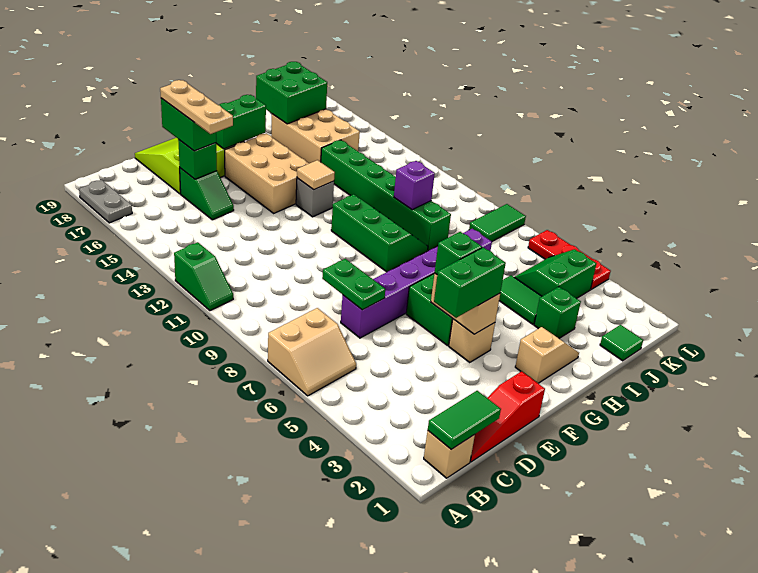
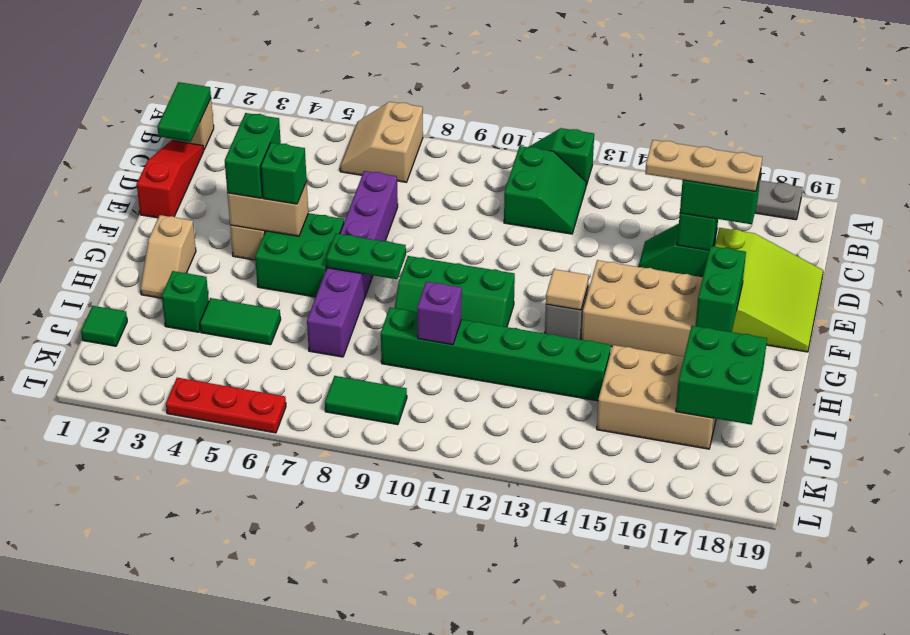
green plate D7:D8 level 2 -> green plate G7:G8 level 2
green slope J4:K5 level 1 top 4 -> green slope B11:C12 level 1 top 11
green tile K8:L8 level 1 -> green tile K8:K9 level 1

